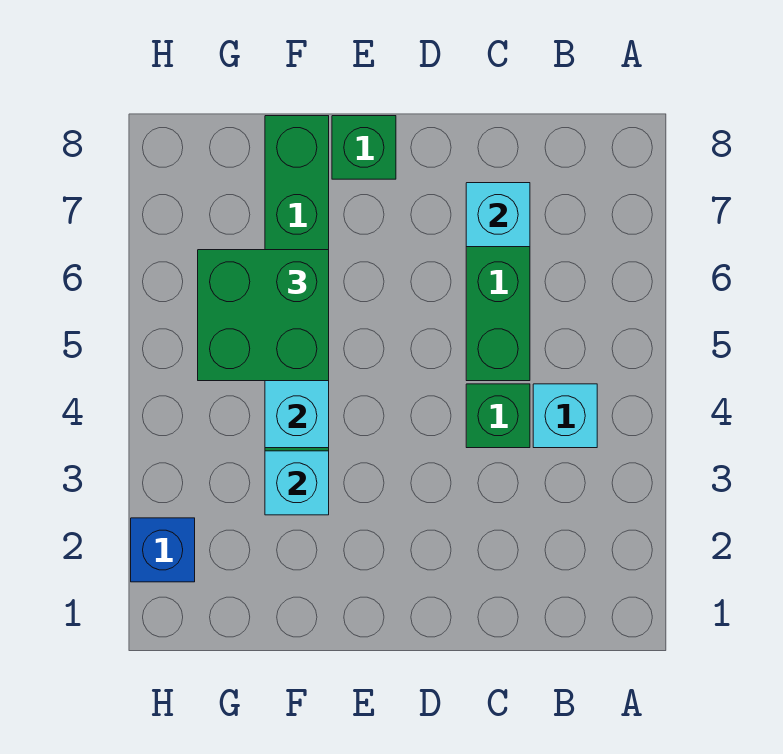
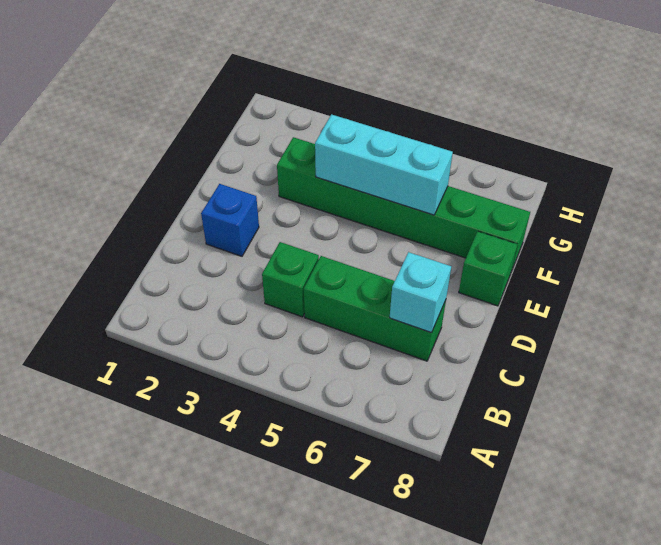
cyan brick B4 level 1 -> none
cyan brick F3 level 2 -> none
green brick F5:G6 level 3 -> none
blue brick H2 level 1 -> blue brick D2 level 1

